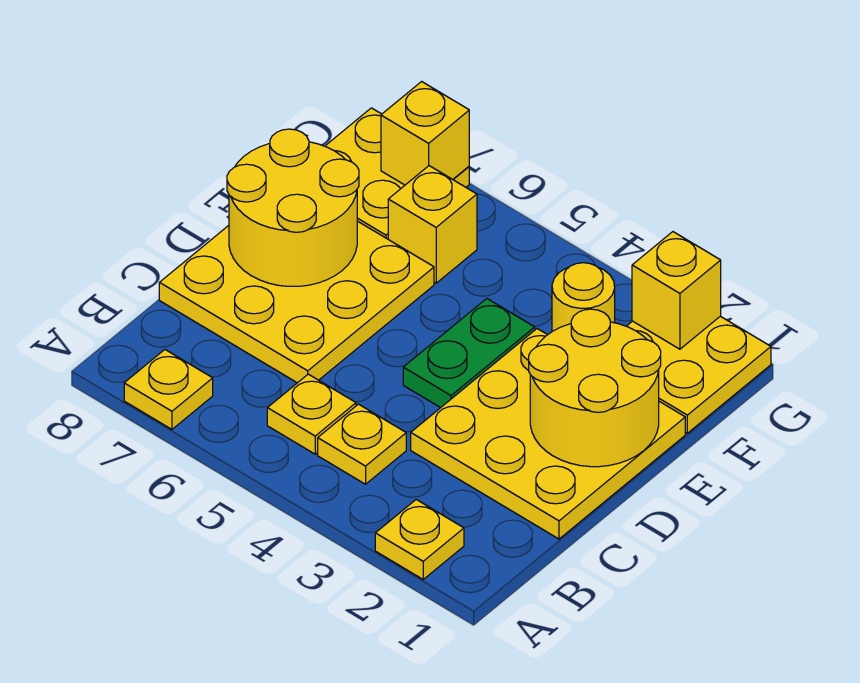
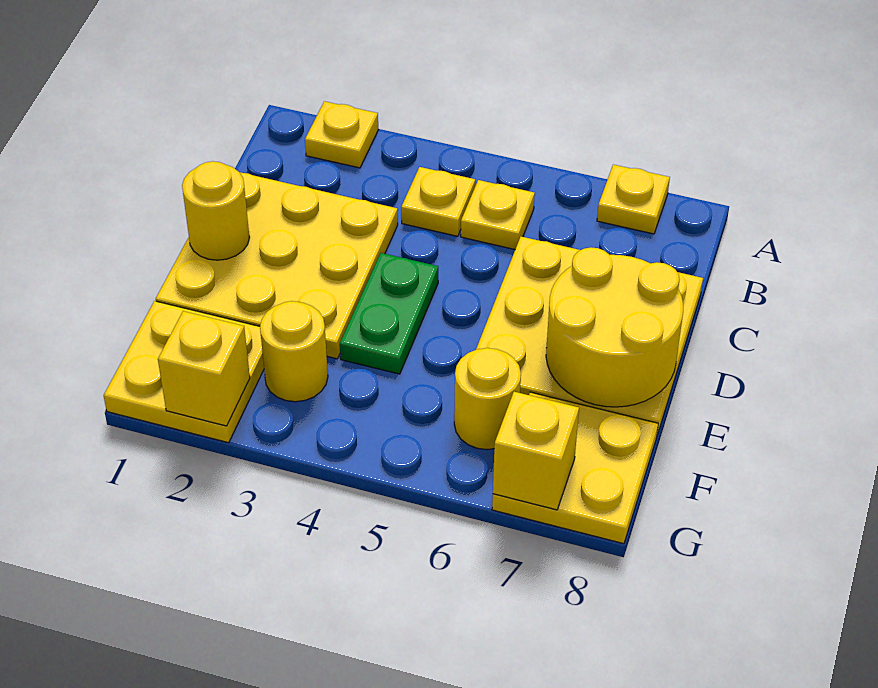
yellow round brick D1:E2 level 2 -> yellow round brick D1 level 2
yellow brick F6 level 1 -> yellow round brick F6 level 1

